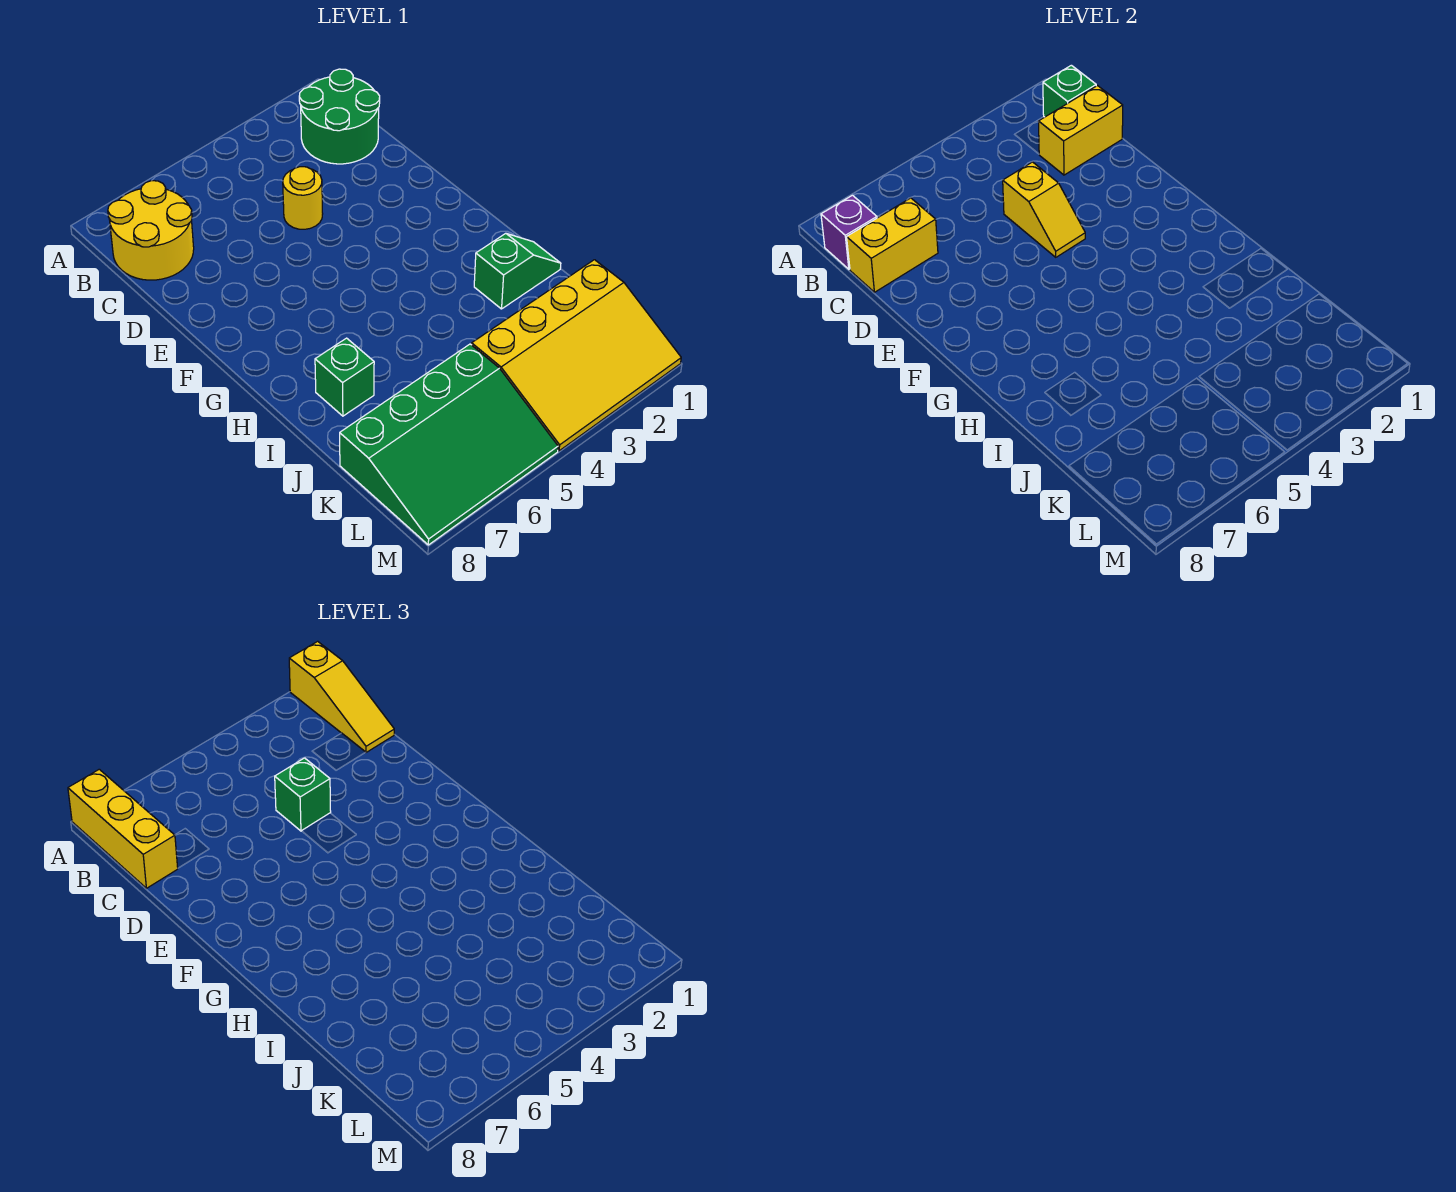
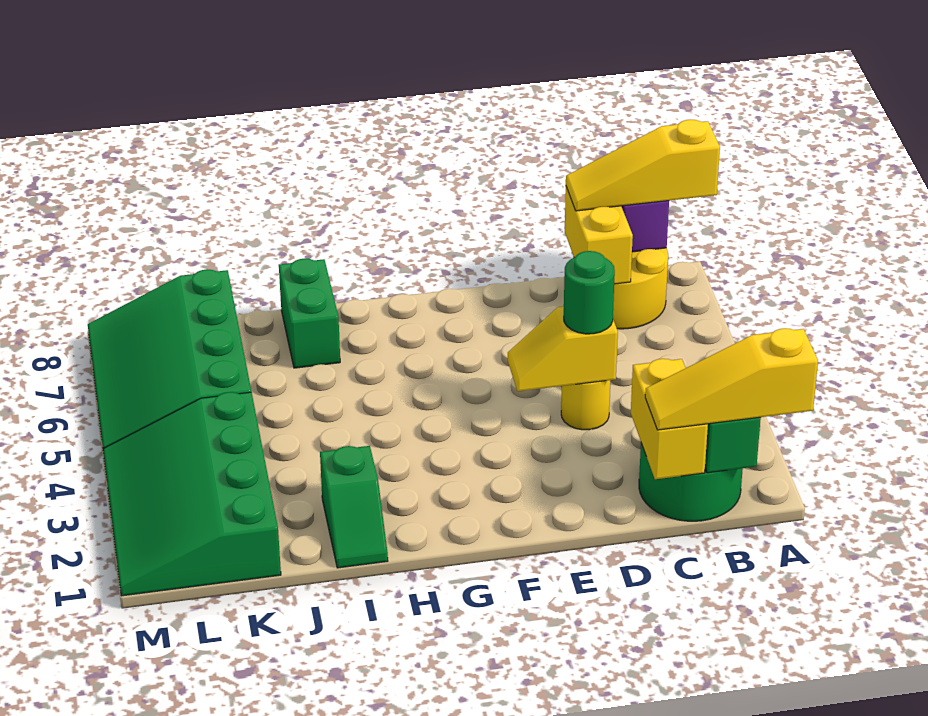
yellow brick A8:C8 level 3 -> yellow slope A8:C8 level 3 top A
green brick D4 level 3 -> green round brick D4 level 3
green brick I7 level 1 -> green brick I7:I8 level 1
yellow slope K1:M4 level 1 top K -> green slope K1:M4 level 1 top K

